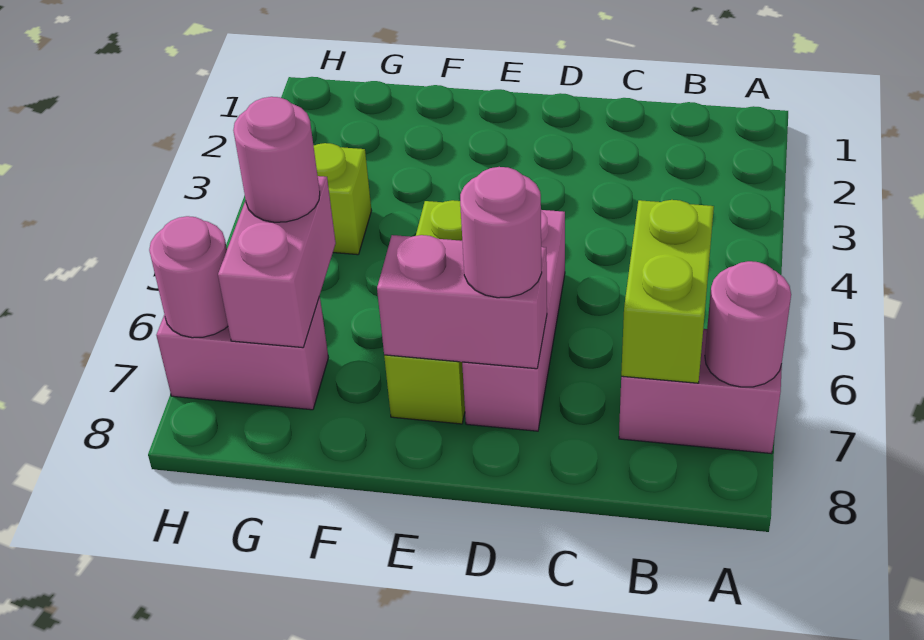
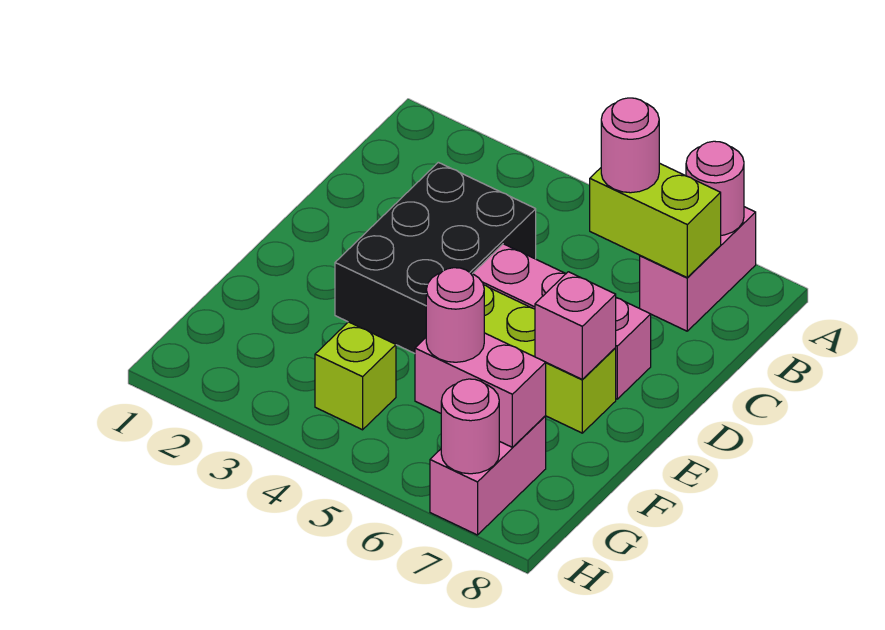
none -> black brick C3:E4 level 1
pink brick D7:E7 level 2 -> pink brick E7 level 2
pink round brick D7 level 3 -> pink round brick B6 level 3

